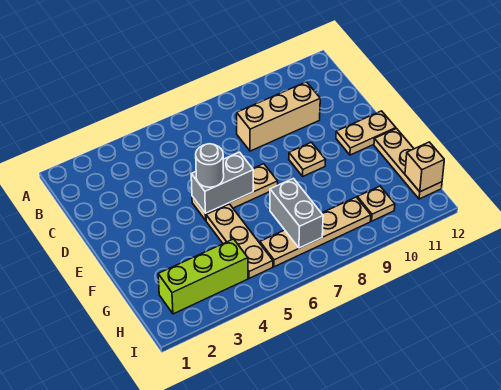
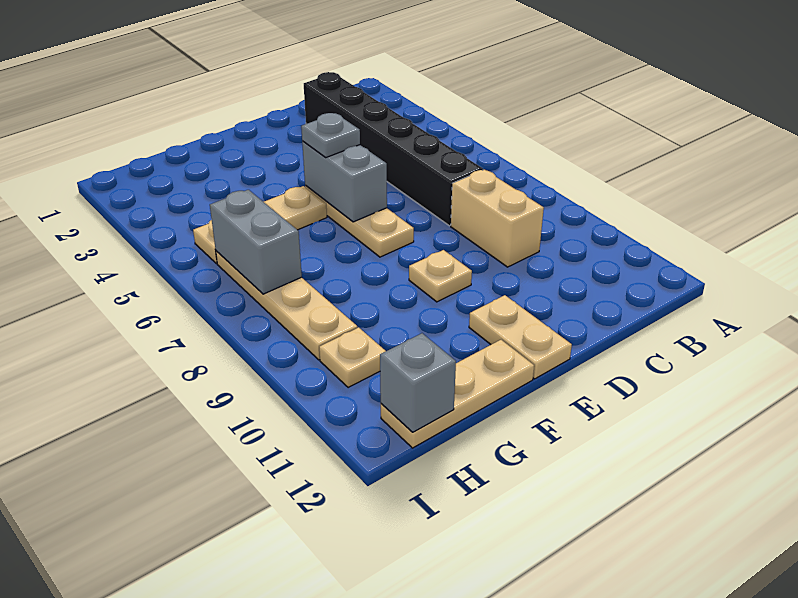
none -> black brick C2:C7 level 1
tan brick C8:C10 level 1 -> tan brick C8:C9 level 1
grey round brick E5 level 3 -> grey plate E5 level 3
grey brick G7:H7 level 2 -> grey brick H6:H7 level 2
lime brick H2:H4 level 1 -> none
tan brick H12 level 2 -> grey brick H12 level 2

